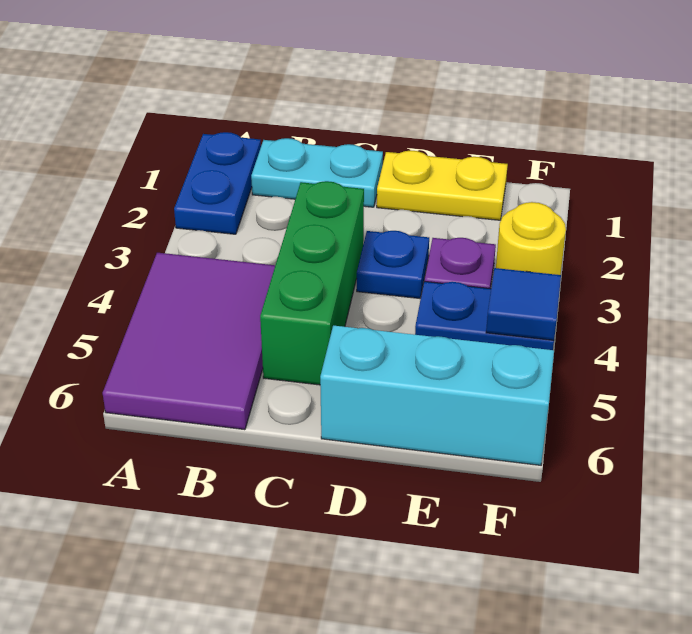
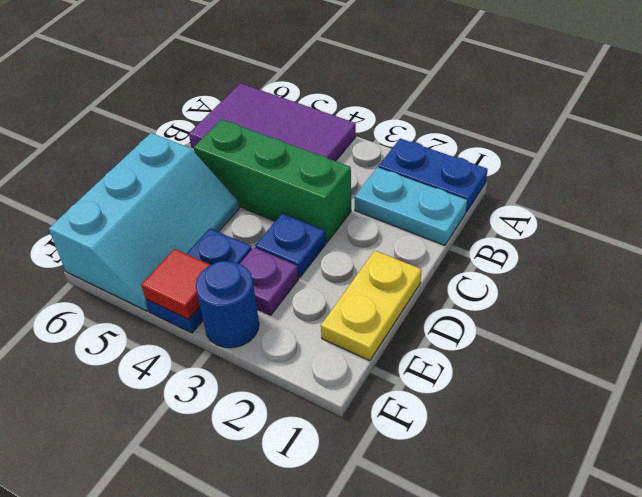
cyan plate B1:C1 level 1 -> cyan plate B1:B2 level 1
yellow round brick F3 level 1 -> blue round brick F3 level 1
blue tile F4 level 2 -> red tile F4 level 2

